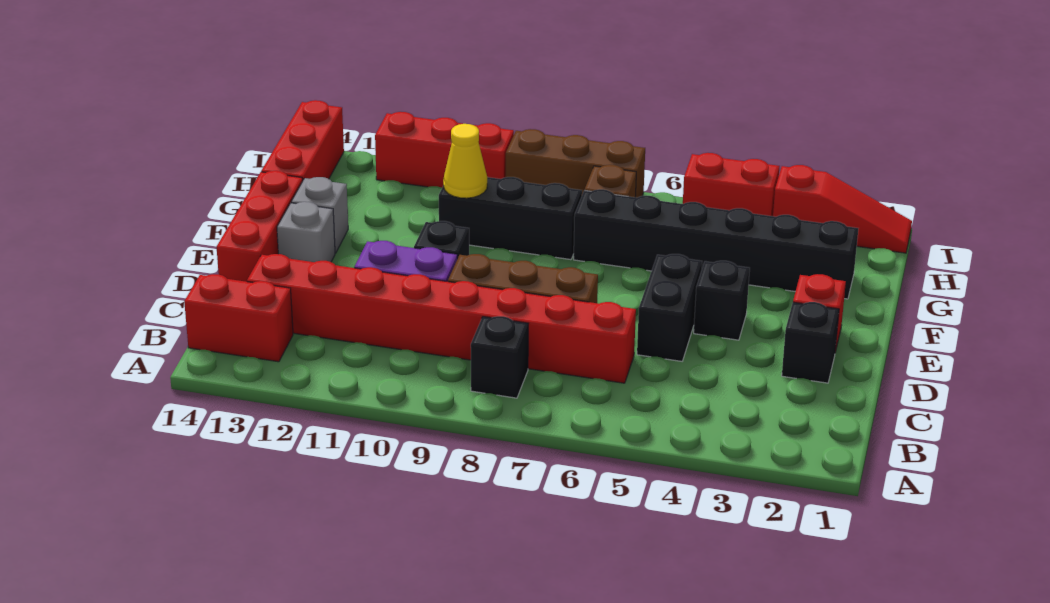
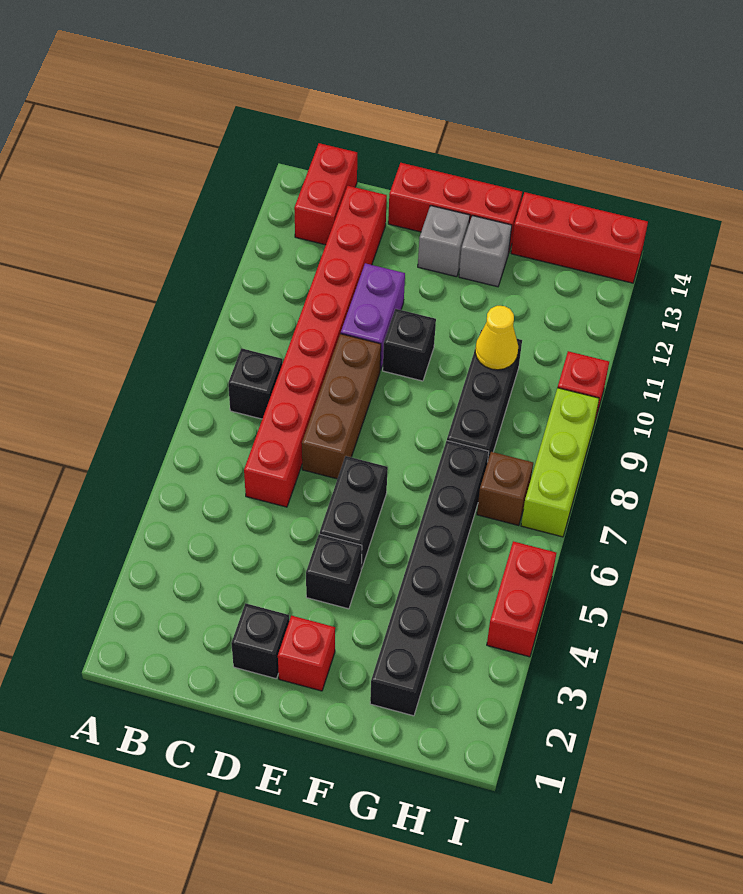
black brick D5:E5 level 1 -> black brick E5:E6 level 1
red slope I1:I3 level 1 top 3 -> none
brown brick I7:I9 level 1 -> lime brick I7:I9 level 1
red brick I11:I12 level 1 -> none

